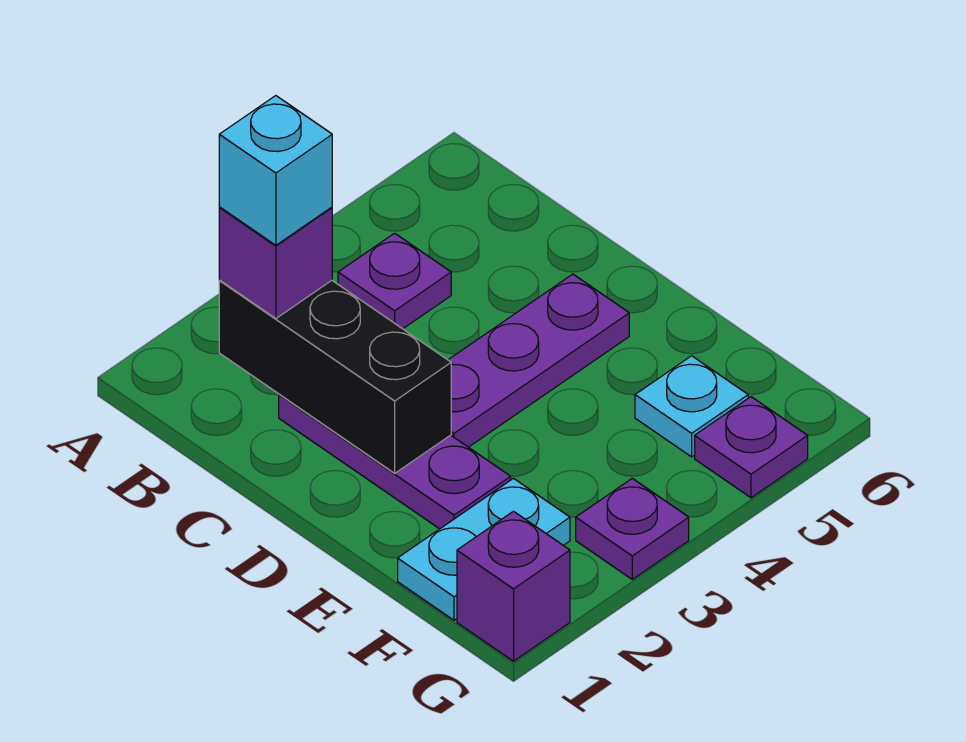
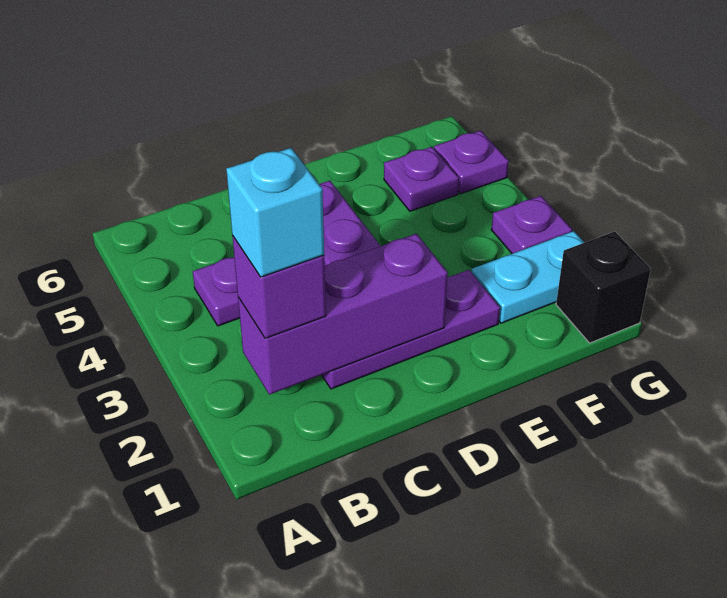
black brick B2:D2 level 2 -> purple brick B2:D2 level 2
cyan plate F1:F2 level 1 -> cyan plate F2:G2 level 1
cyan plate F5 level 1 -> purple plate F5 level 1
purple brick G1 level 1 -> black brick G1 level 1

